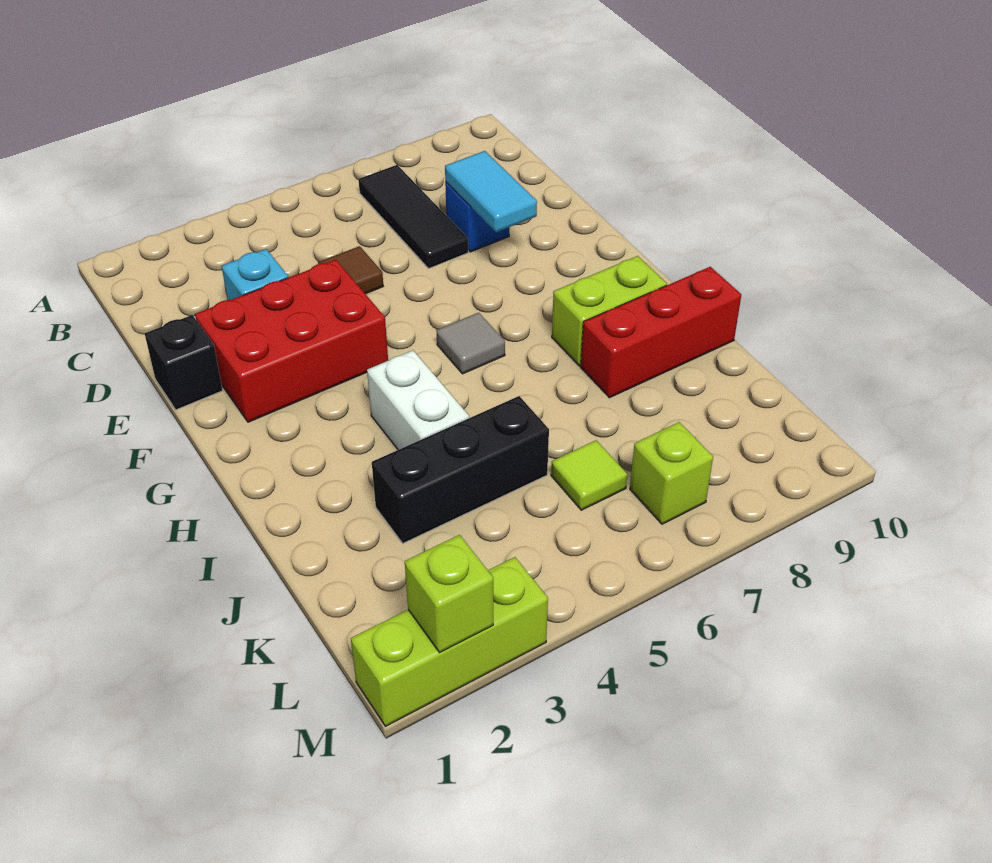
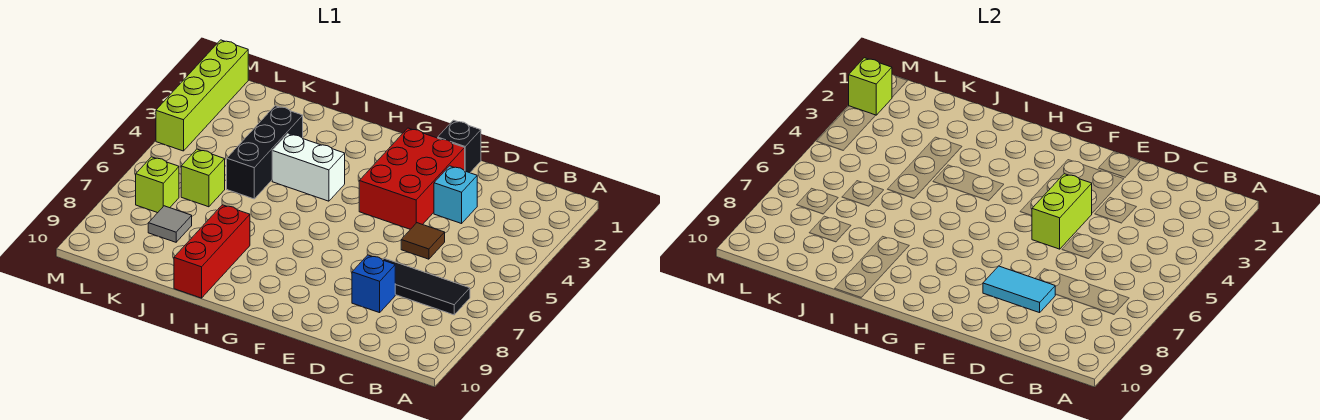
grey tile G6 level 1 -> grey tile K8 level 1
lime brick H8:H9 level 1 -> lime brick E4:E5 level 2
lime tile K6 level 1 -> lime brick K6 level 1
lime brick M1:M3 level 1 -> lime brick M1:M4 level 1

